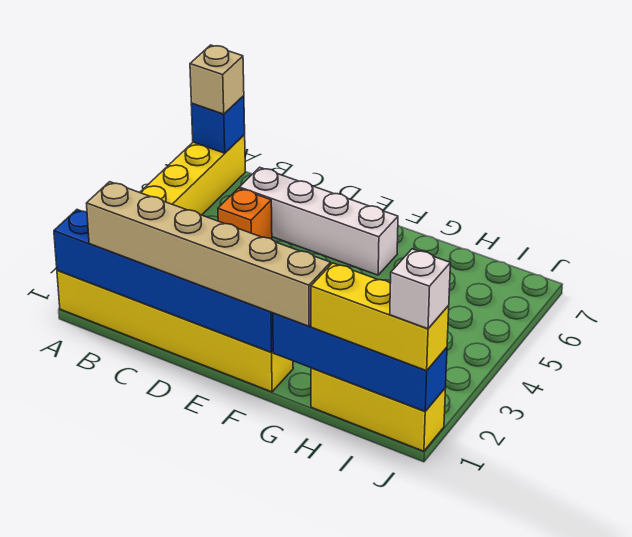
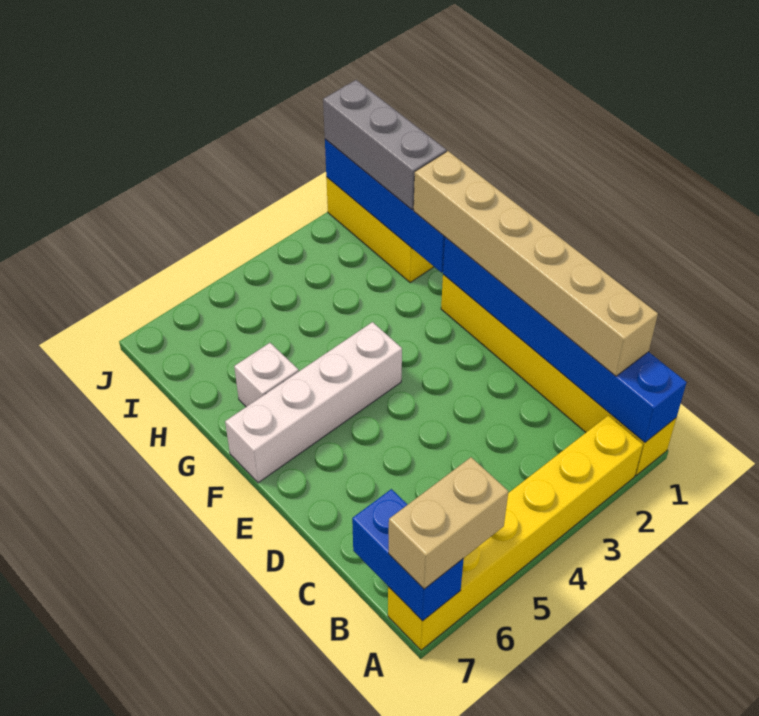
blue brick A7 level 2 -> blue brick A7:B7 level 2
tan brick A7 level 3 -> tan brick A6:A7 level 3
orange brick C5 level 1 -> none
white brick C6:F6 level 1 -> white brick F4:F7 level 1
yellow brick H1:J1 level 3 -> grey brick H1:J1 level 3
white brick J1 level 4 -> white brick G6 level 1

